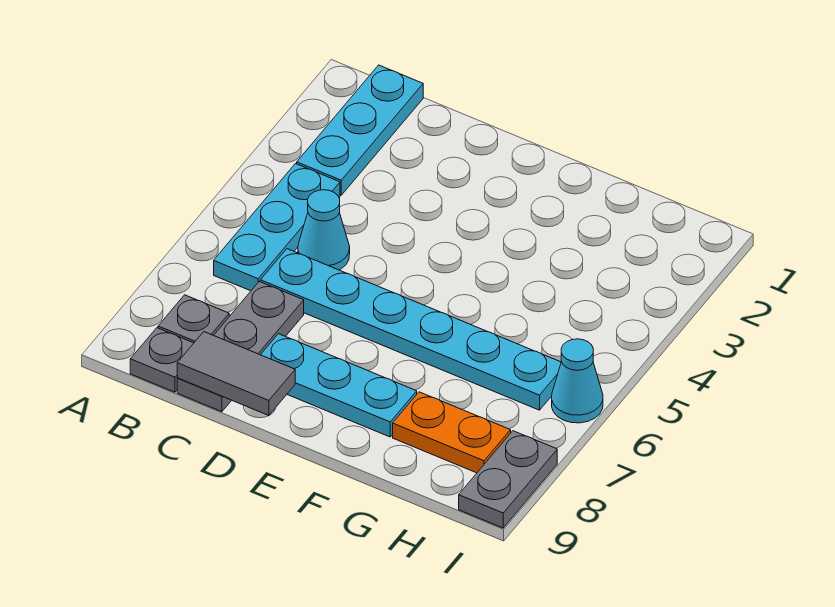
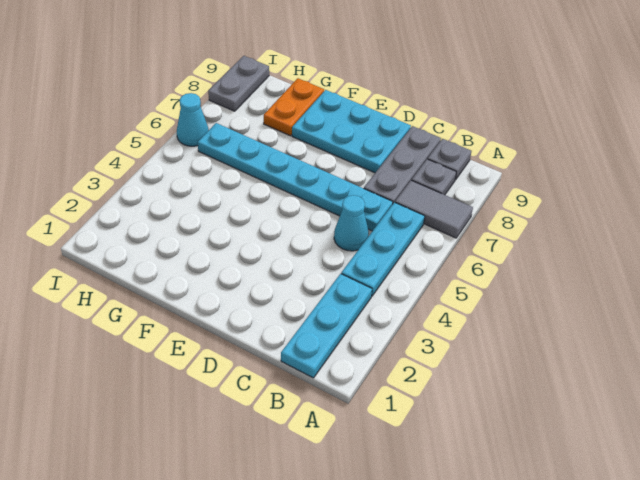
grey tile C9:D9 level 2 -> grey tile A7:B7 level 1
cyan plate D8:F8 level 1 -> cyan plate D8:F9 level 1
orange plate G8:H8 level 1 -> orange plate G8:G9 level 1

